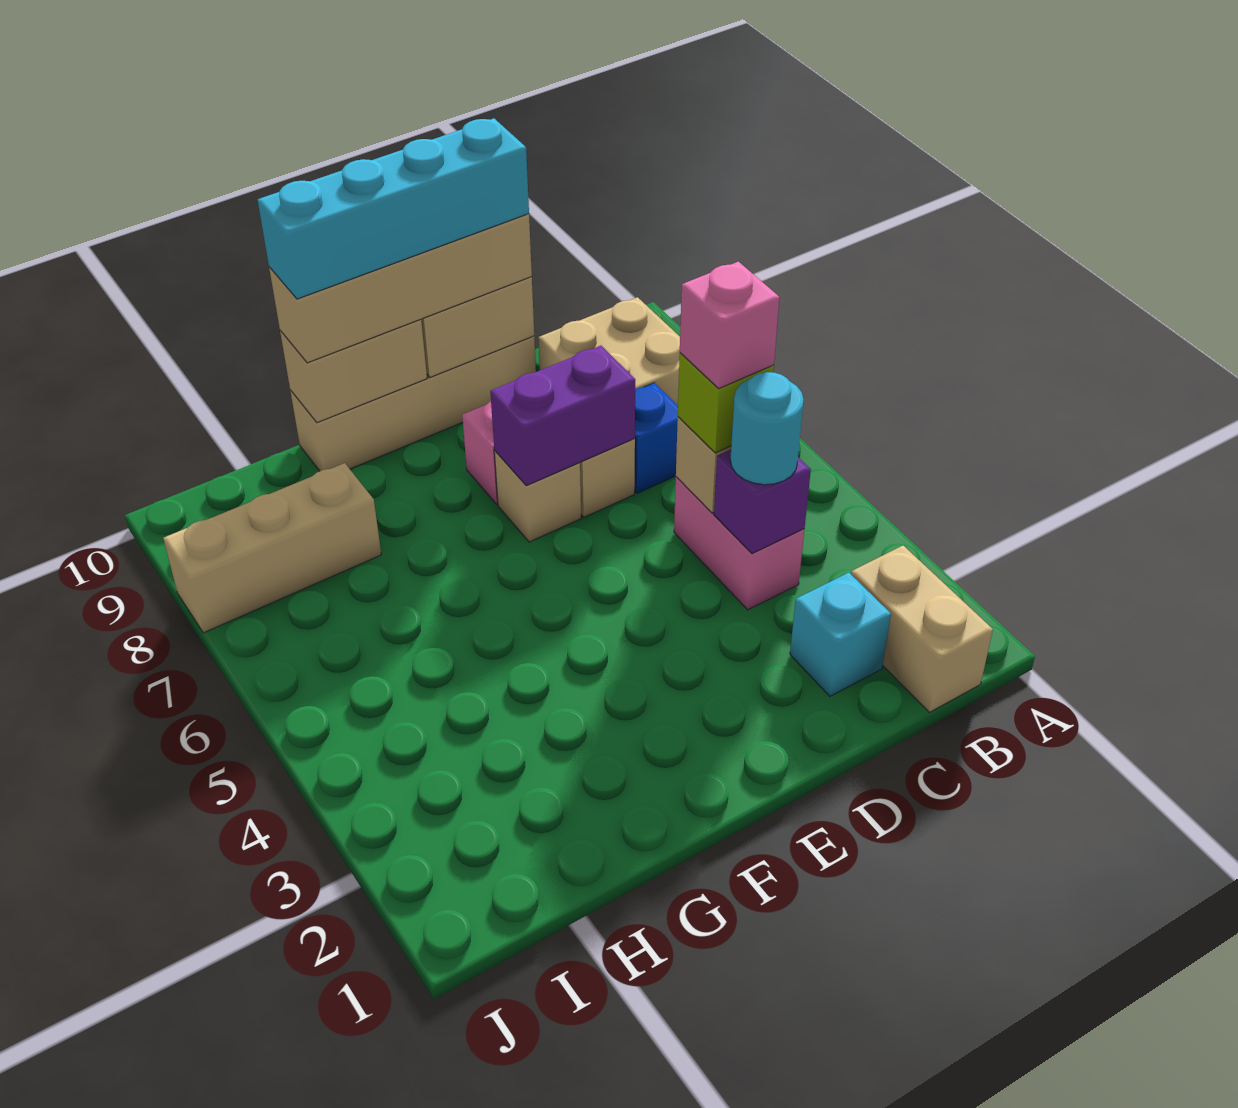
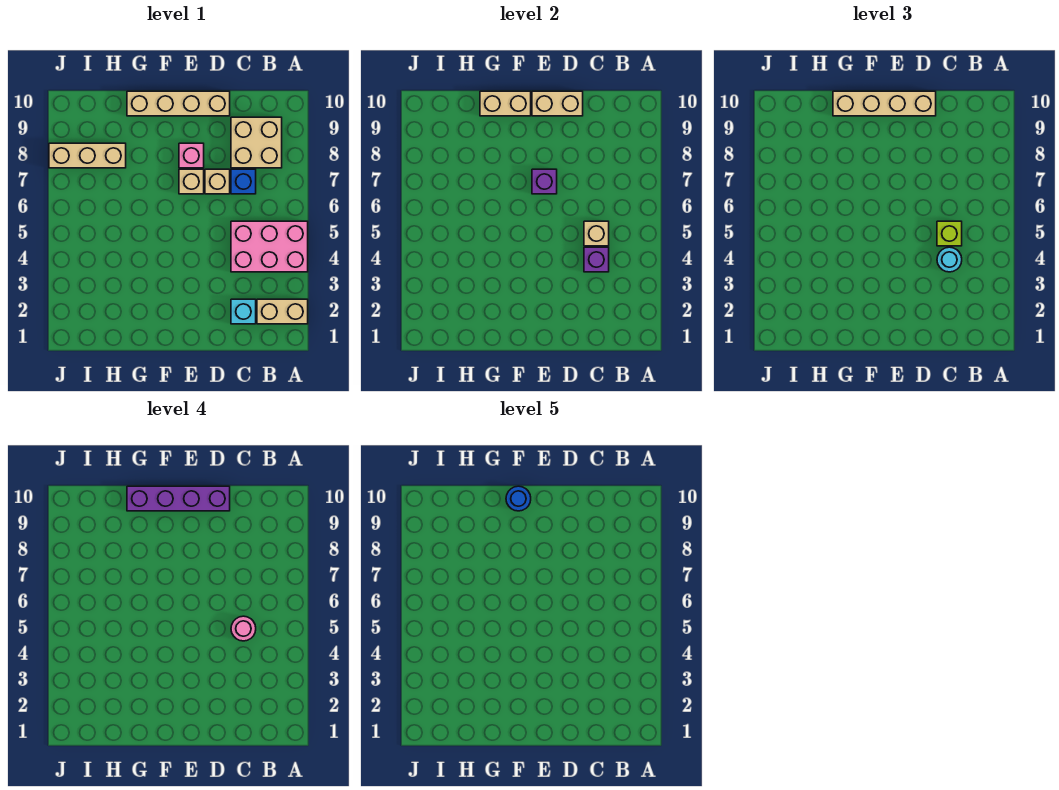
tan brick B1:B2 level 1 -> tan brick A2:B2 level 1
pink brick C4:C5 level 1 -> pink brick A4:C5 level 1
pink brick C5 level 4 -> pink round brick C5 level 4
purple brick D7:E7 level 2 -> purple brick E7 level 2
cyan brick D10:G10 level 4 -> purple brick D10:G10 level 4
none -> blue round brick F10 level 5

